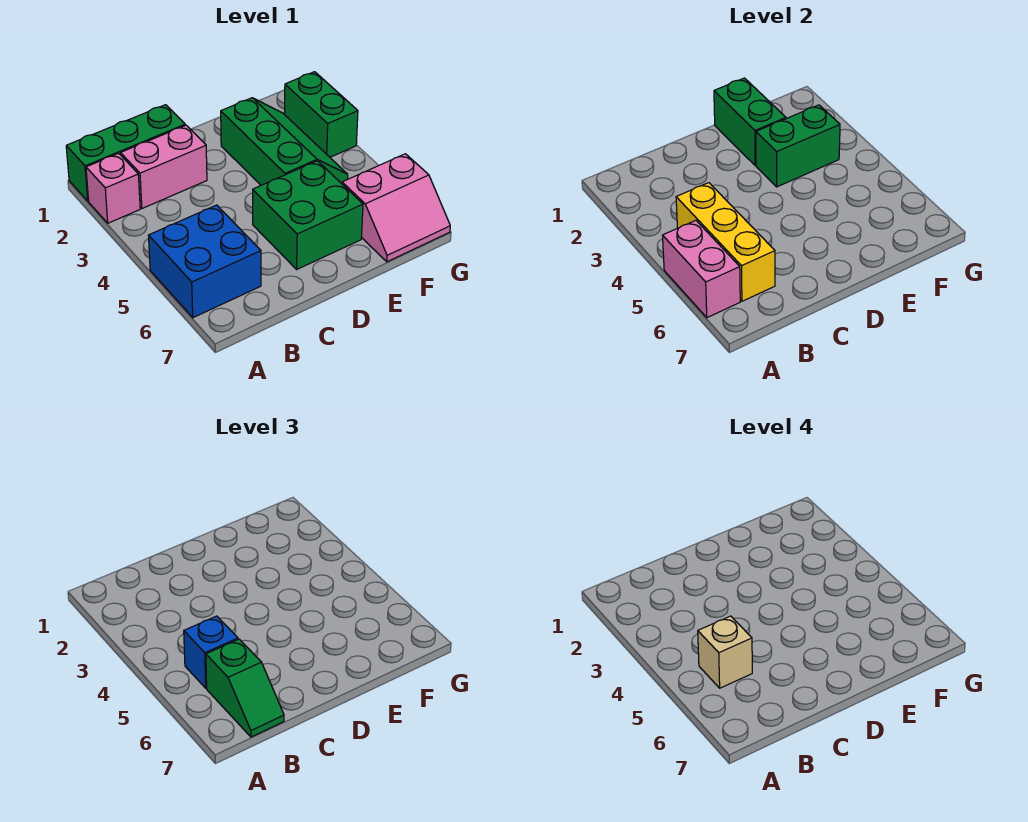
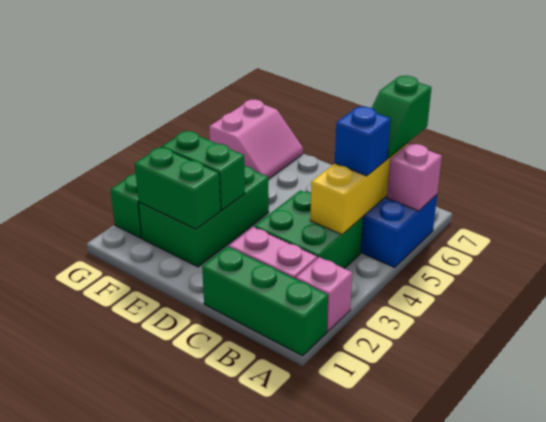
pink brick A5:A6 level 2 -> pink brick A6 level 2
tan brick B5 level 4 -> none
green slope B6:B7 level 3 top 6 -> green slope B6:B7 level 3 top 7
green brick D5:E6 level 1 -> green brick B3:C4 level 1
green brick E1:E2 level 2 -> green brick E2:F2 level 2
green slope E2:F4 level 1 top E -> green brick E2:F4 level 1
pink slope F6:G7 level 1 top 6 -> pink slope F6:G7 level 1 top G

